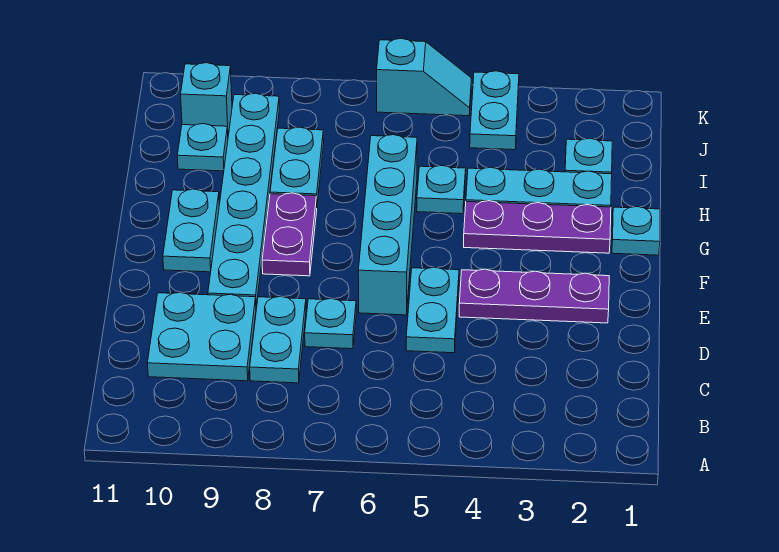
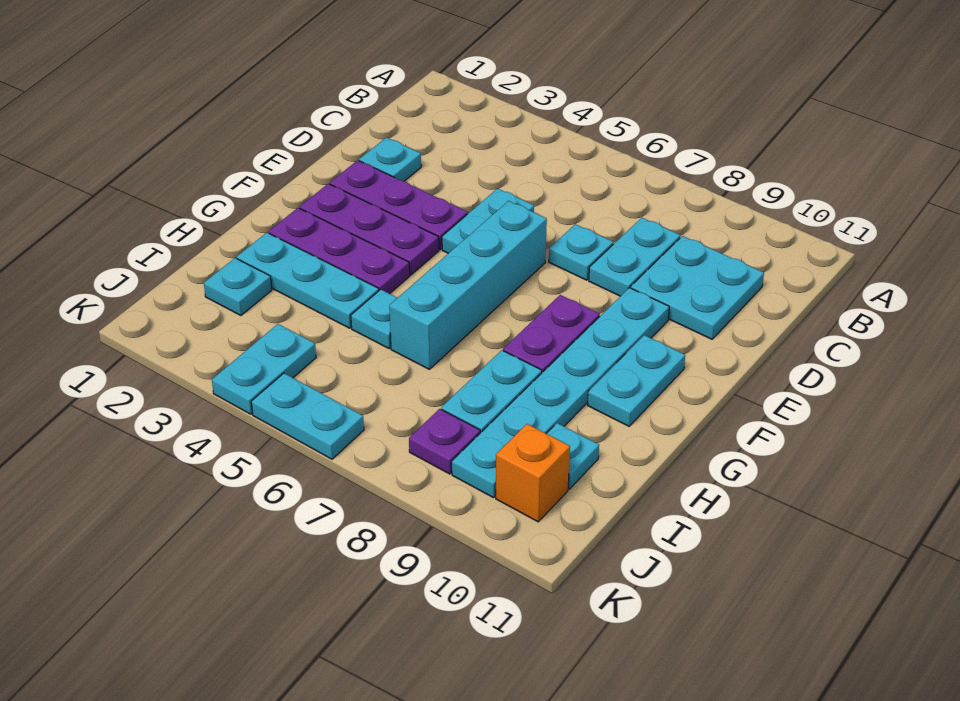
none -> purple plate F2:F4 level 1
cyan plate G1 level 1 -> cyan plate D2 level 1
none -> purple plate J8 level 1
cyan brick J10 level 1 -> orange brick J10 level 1
cyan slope K5:K6 level 1 top 6 -> cyan plate K5:K6 level 1

